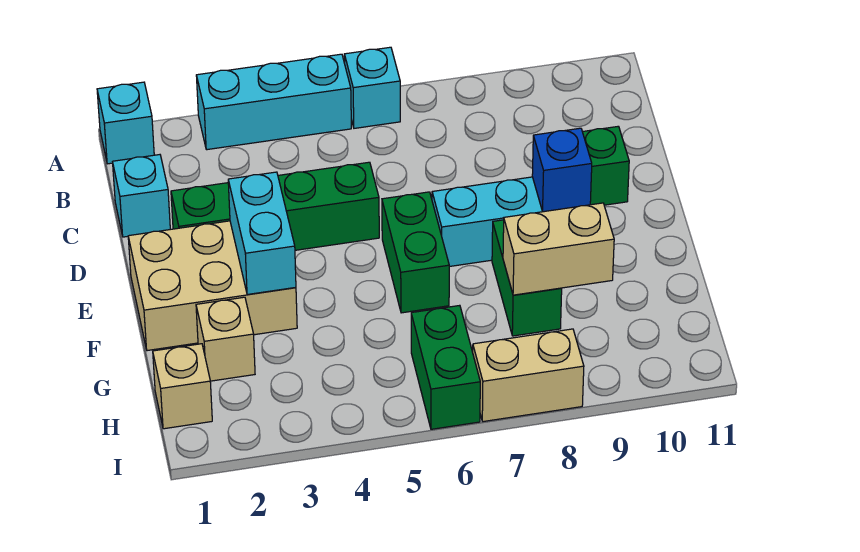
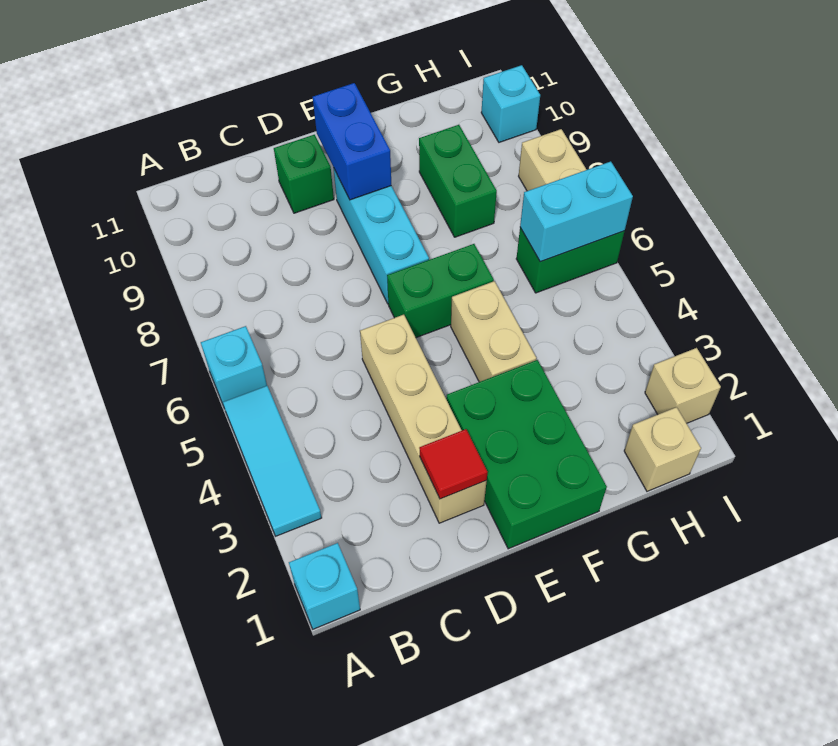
cyan brick A3:A5 level 1 -> cyan tile A3:A5 level 1
cyan brick C1 level 1 -> cyan brick I10 level 1
green brick D2:D5 level 1 -> tan brick D2:D5 level 1
none -> red tile D2 level 2
tan brick E1:F3 level 1 -> green brick E1:F3 level 1
cyan brick E3:F3 level 2 -> cyan brick H6:I6 level 2
blue brick E9 level 2 -> blue brick E9:E10 level 2
green brick F8:G8 level 1 -> green brick G8:G9 level 1
tan brick G2 level 1 -> tan brick I2 level 1
tan brick G8:G9 level 2 -> tan brick F4:F5 level 1

